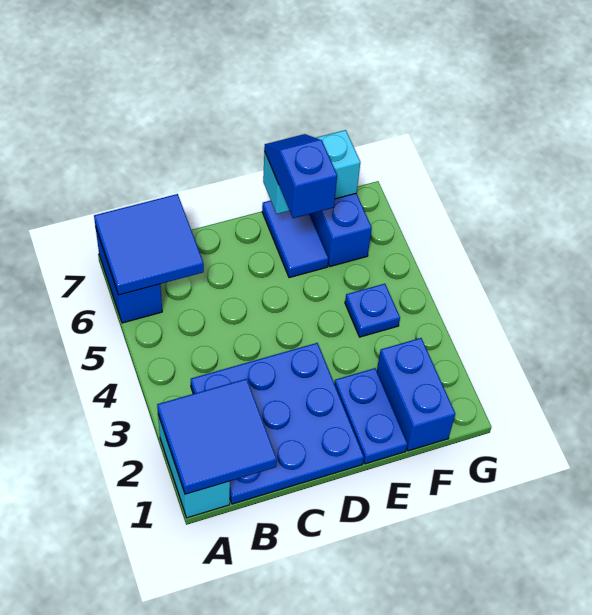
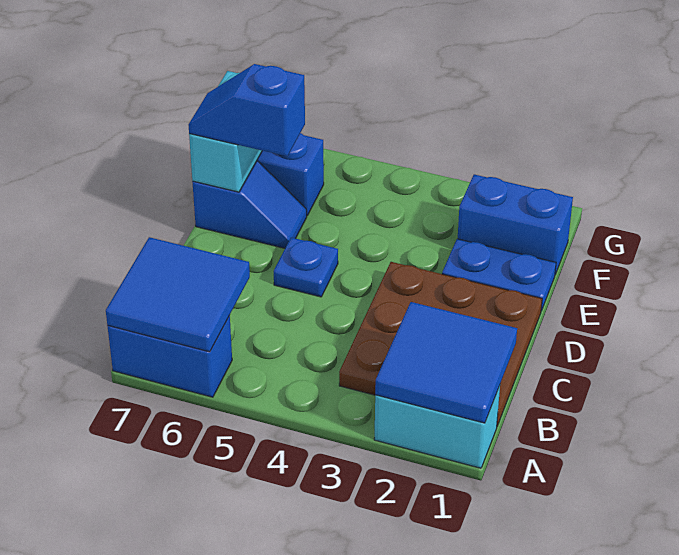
blue plate B1:D3 level 1 -> brown plate B1:D3 level 1
blue tile E6:E7 level 1 -> blue slope E6:E7 level 1 top 7
blue plate F4 level 1 -> blue plate D5 level 1

